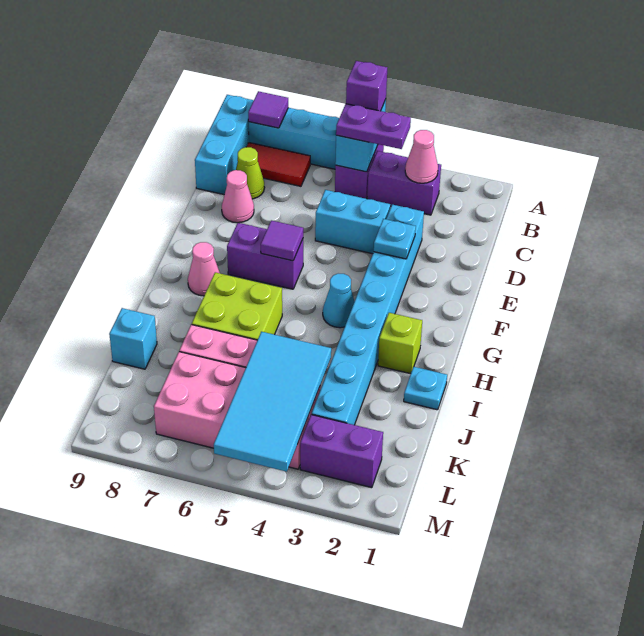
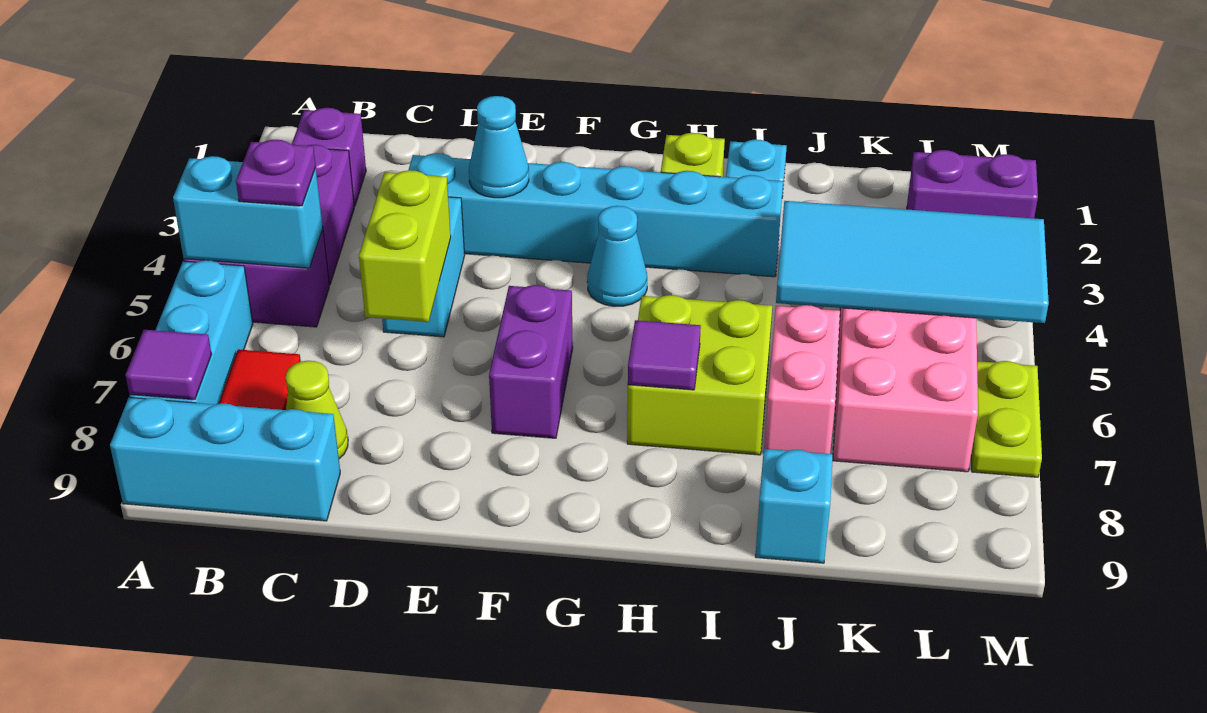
purple brick A5 level 3 -> purple brick B2 level 1
pink cone B3 level 2 -> none
purple plate B4:B5 level 3 -> purple plate B5 level 3
cyan brick D3:K3 level 1 -> cyan brick D3:I3 level 1
none -> lime brick D5:D6 level 2
pink cone D8 level 1 -> none
cyan plate E3 level 2 -> cyan cone E3 level 2
purple tile F6 level 2 -> purple tile H7 level 2
pink cone G8 level 1 -> none
purple brick L2:L3 level 1 -> purple brick L2:M2 level 1
none -> lime plate M6:M7 level 1

